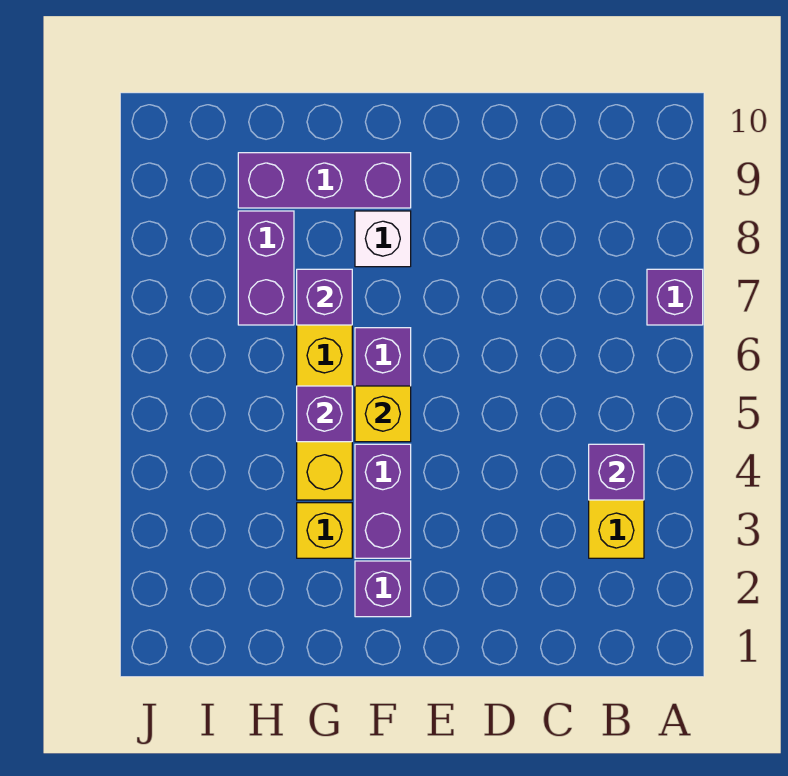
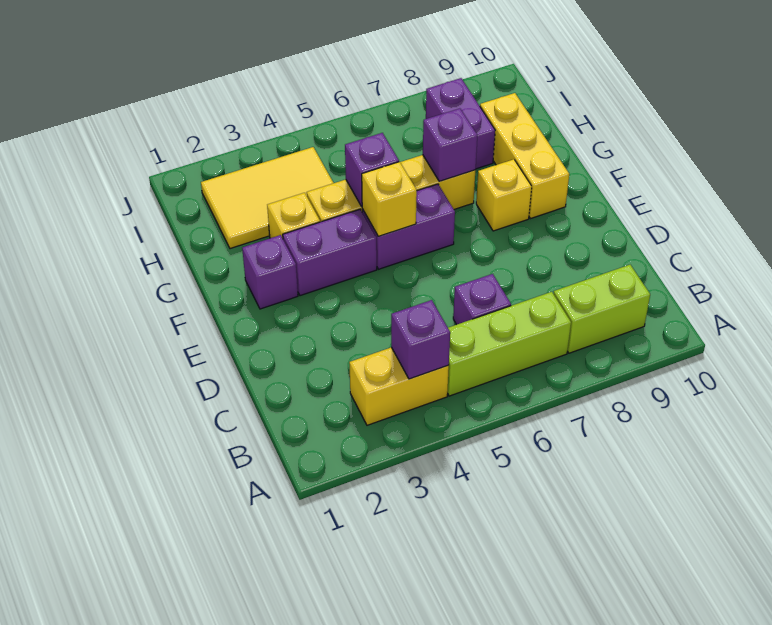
purple brick A7 level 1 -> purple brick C6 level 1
none -> lime brick B5:B7 level 1
none -> lime brick B8:B9 level 1
white brick F8 level 1 -> yellow brick F8 level 1
purple brick F9:H9 level 1 -> yellow brick F9:H9 level 1
none -> yellow tile H2:I4 level 1
purple brick H7:H8 level 1 -> purple brick H8:I8 level 1

